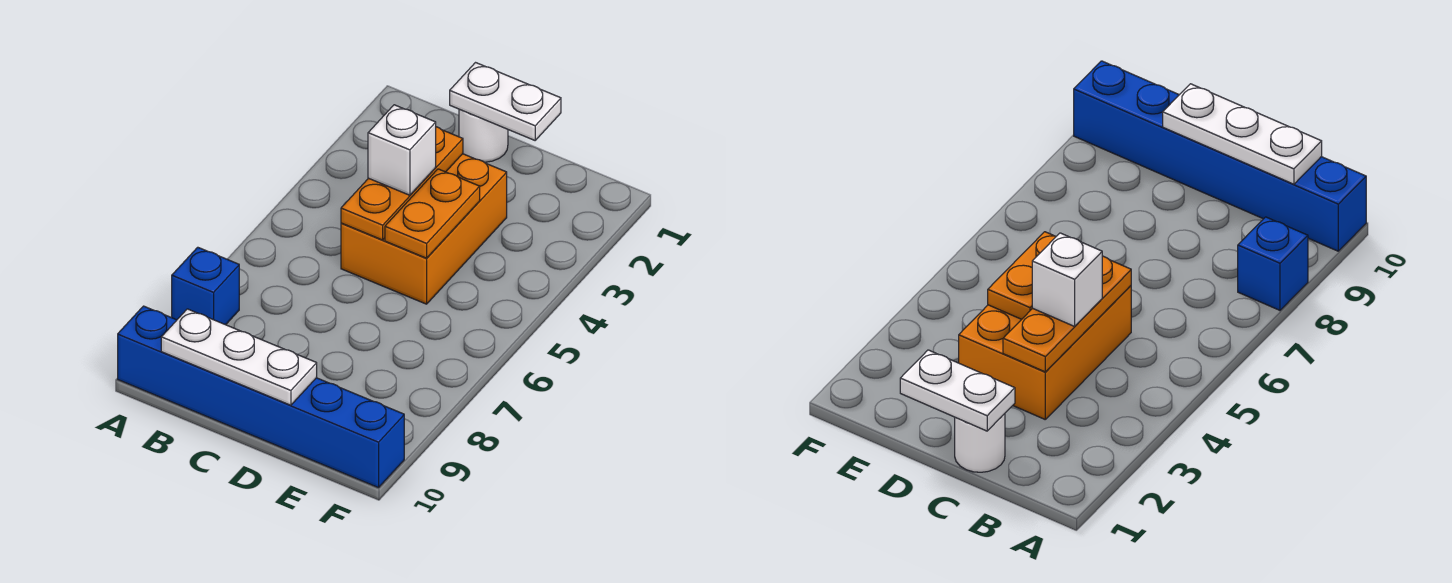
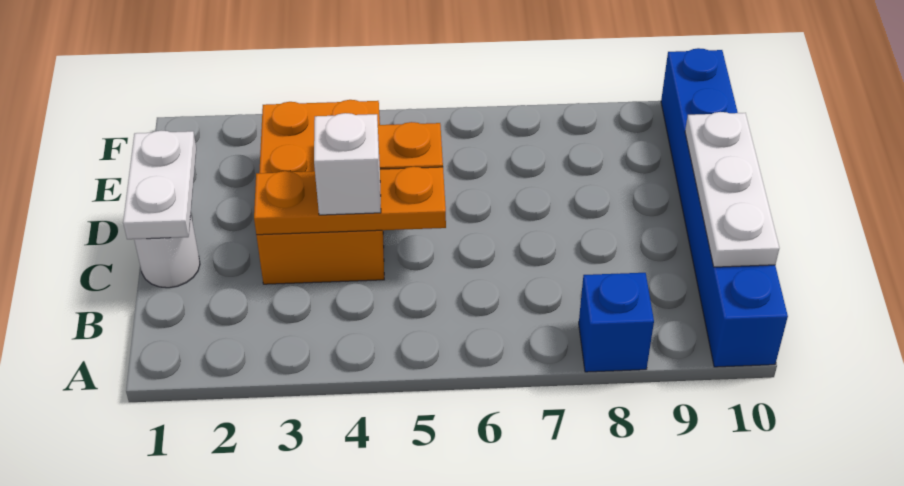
orange brick C3:D5 level 1 -> orange brick C3:E4 level 1

